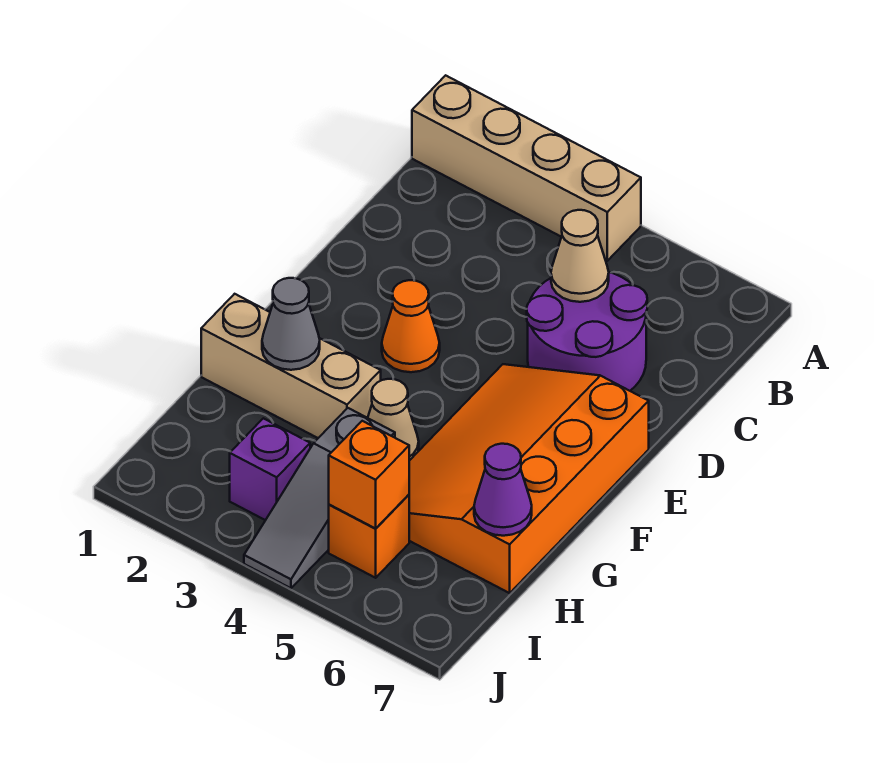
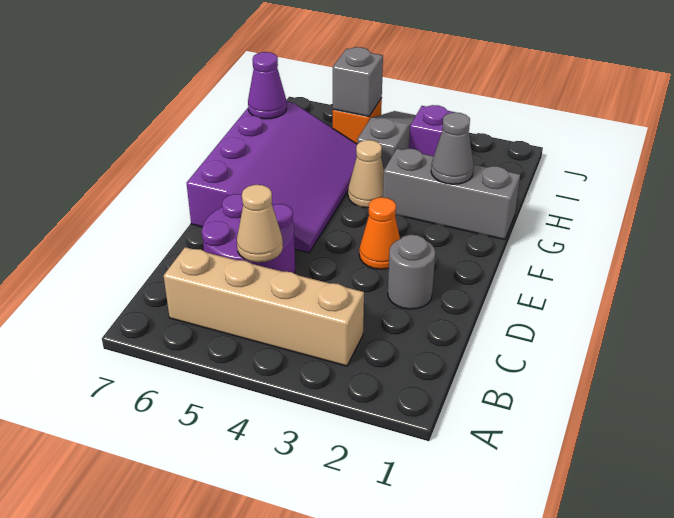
tan brick A1:A4 level 1 -> tan brick B3:B6 level 1
none -> grey round brick D2 level 1
orange slope E5:H7 level 1 top 7 -> purple slope E5:H7 level 1 top 7
tan brick G1:G3 level 1 -> grey brick G1:G3 level 1
orange brick I5 level 2 -> grey brick I5 level 2

